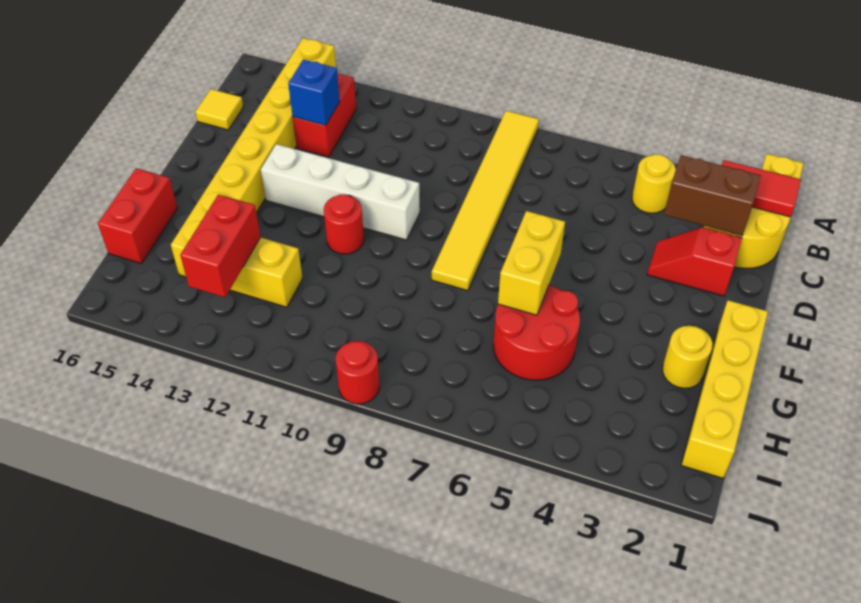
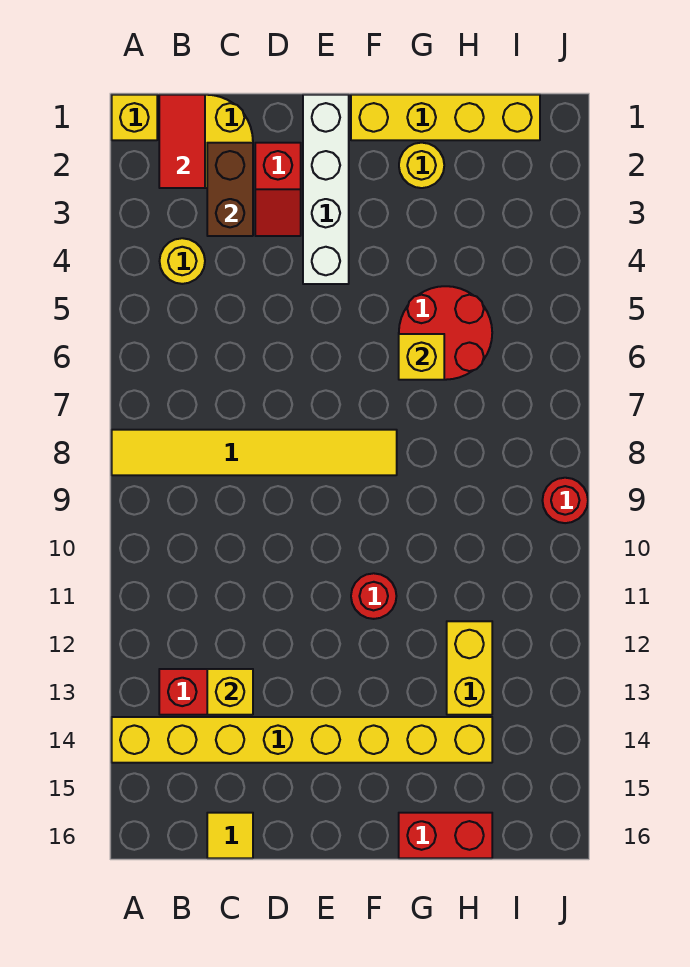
blue brick C13 level 2 -> yellow brick C13 level 2
white brick E10:E13 level 1 -> white brick E1:E4 level 1
yellow brick F6:G6 level 2 -> yellow brick G6 level 2
red brick H13:I13 level 2 -> none

